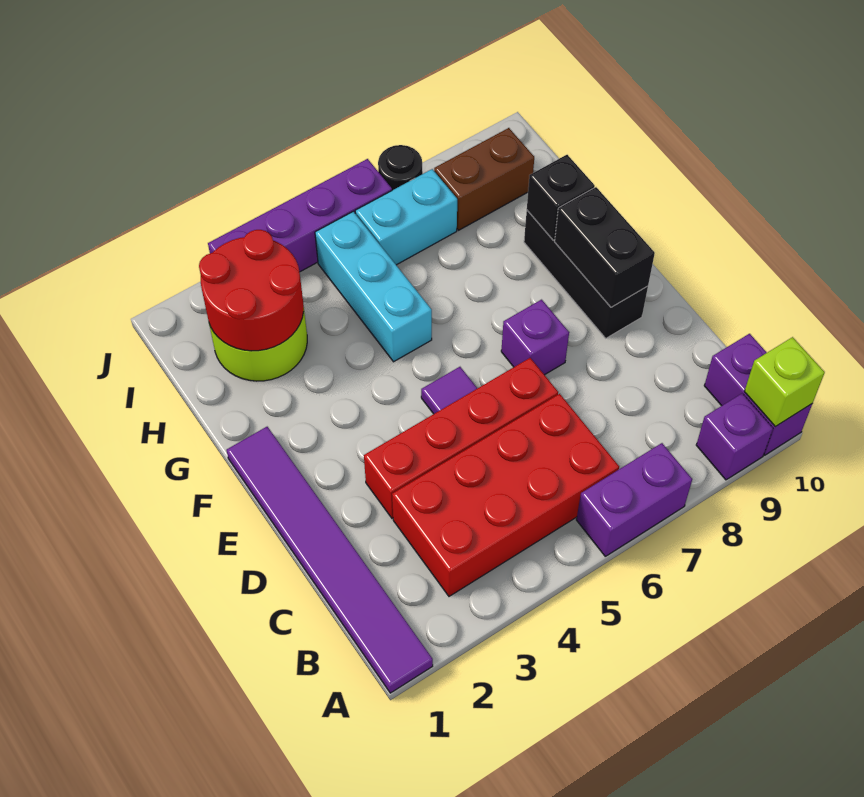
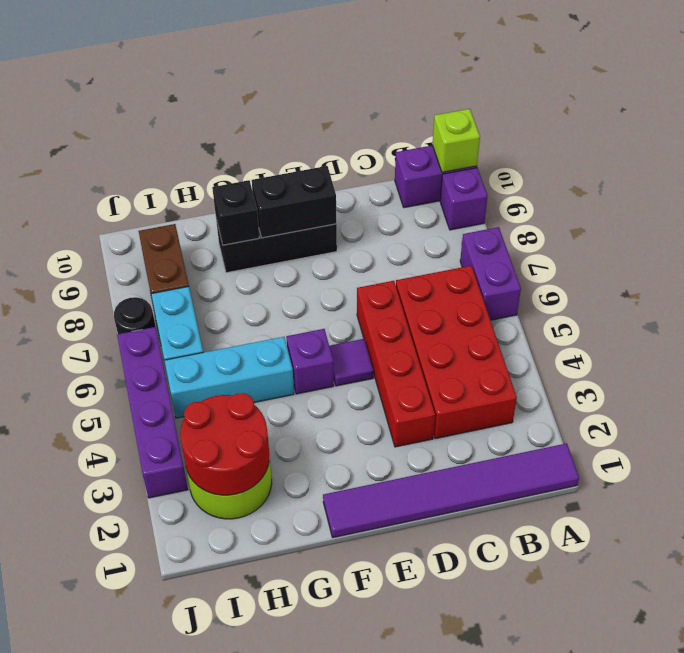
purple brick E7 level 1 -> purple brick F5 level 1

